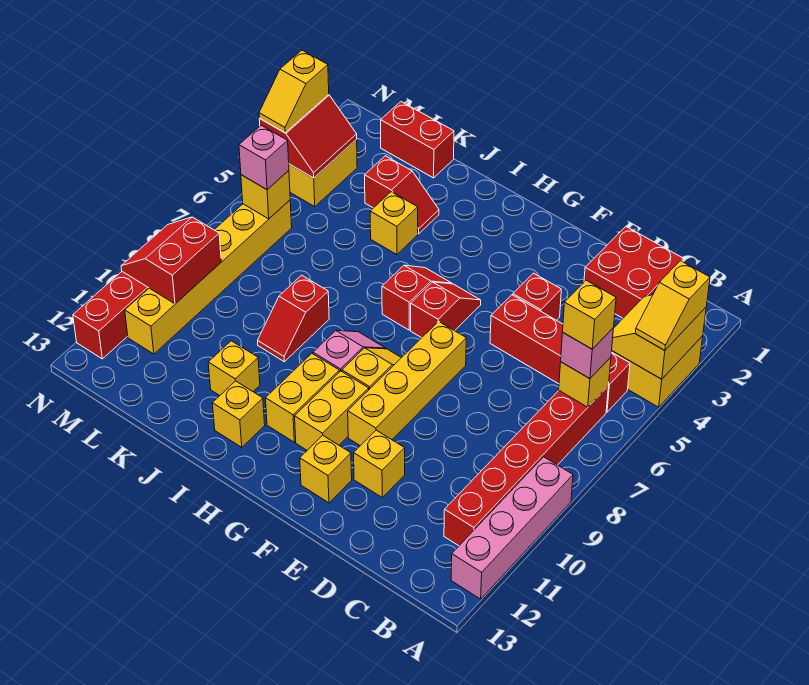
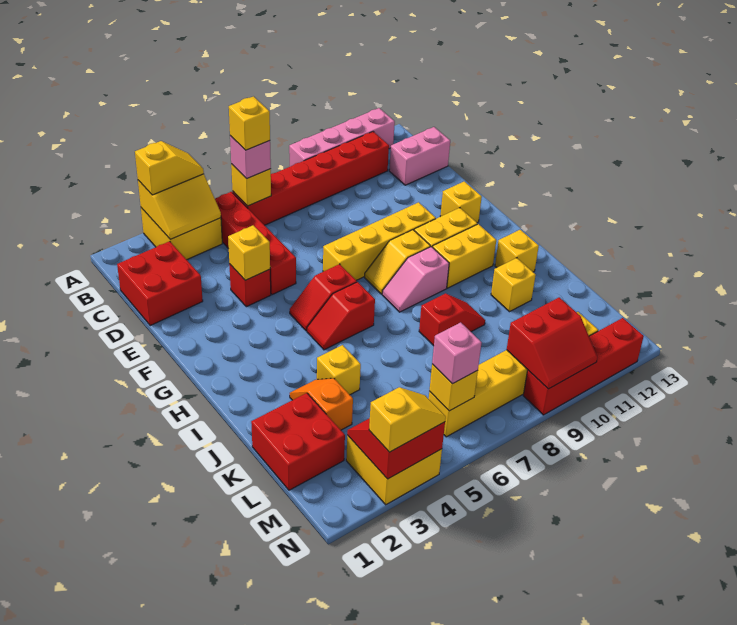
none -> pink brick C12:C13 level 1
yellow brick E11 level 1 -> yellow brick E4 level 2
red slope J3:K3 level 1 top K -> orange slope J3:K3 level 1 top K
red brick K1:L1 level 1 -> red brick K1:L2 level 1

